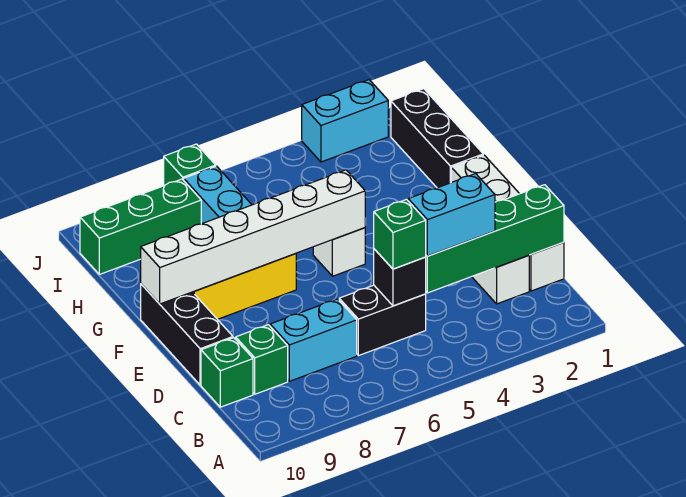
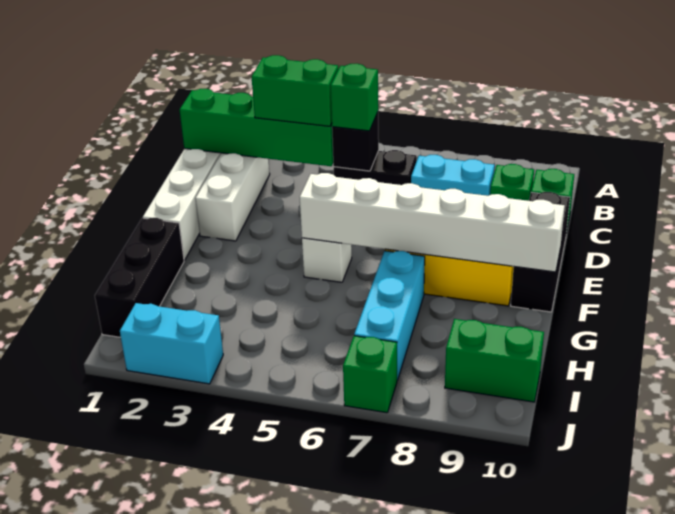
cyan brick C3:C4 level 3 -> green brick C3:C4 level 3
green brick I8:I10 level 1 -> green brick I9:I10 level 1

